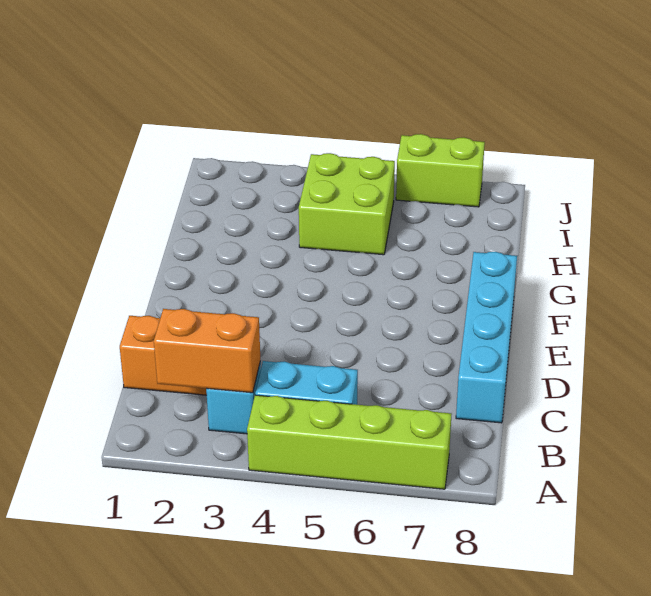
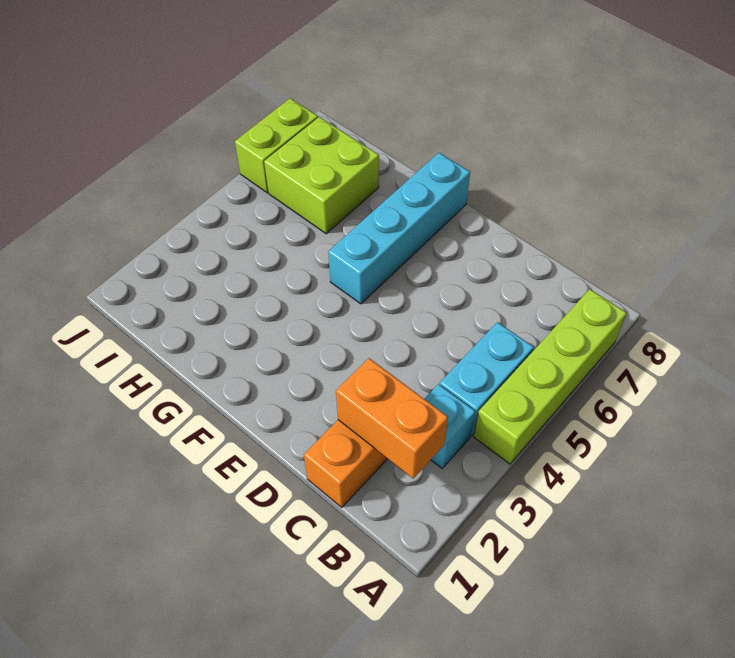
orange brick B2:B3 level 2 -> orange brick B2:C2 level 2
cyan brick C8:F8 level 1 -> cyan brick F5:F8 level 1
lime brick H4:I5 level 1 -> lime brick H6:I7 level 1

